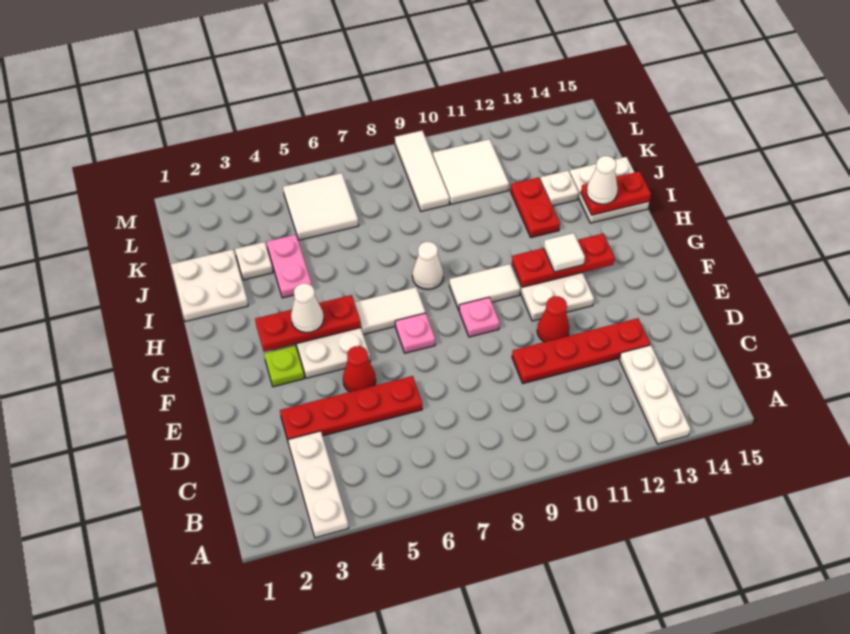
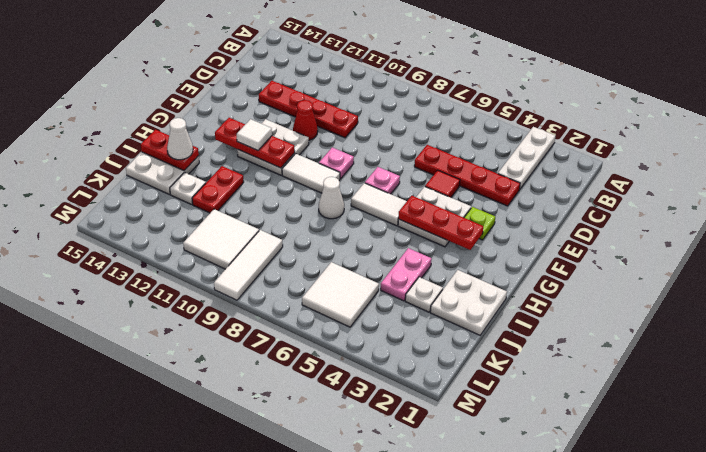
white plate A13:C13 level 1 -> none
red cone E5 level 1 -> red tile E5 level 1
white cone G4 level 3 -> none

